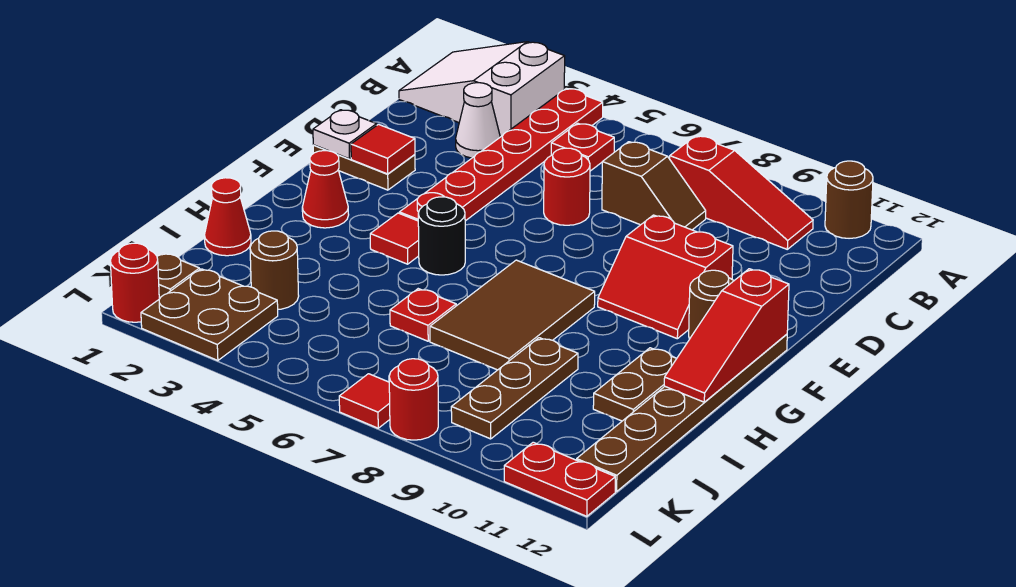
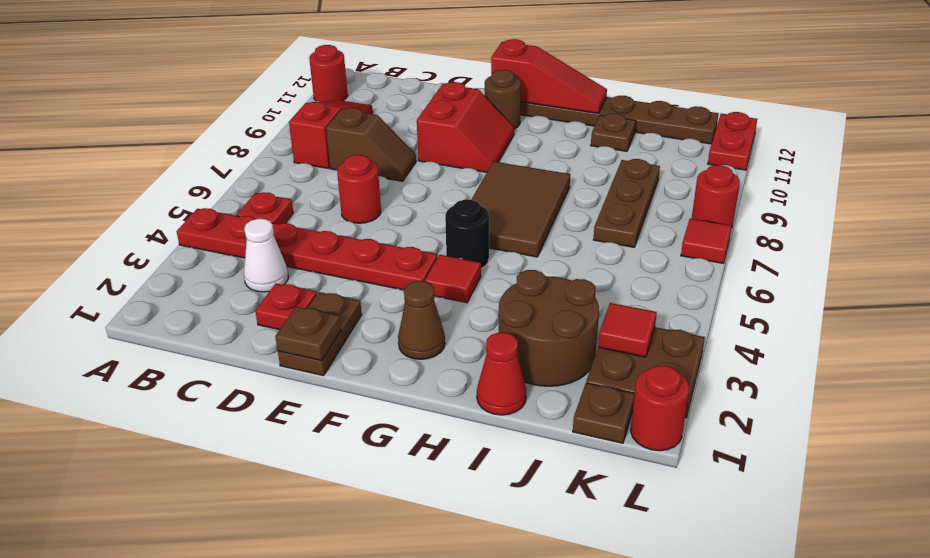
white slope A1:B3 level 1 top 3 -> none
brown round brick A11 level 1 -> red round brick A11 level 1
brown slope C7:C8 level 1 top 7 -> brown slope C8:D8 level 1 top C
white plate E1 level 2 -> brown plate E1 level 2
red tile E2 level 2 -> red tile K3 level 2
red cone G2 level 1 -> brown cone G2 level 1
brown tile G7:I8 level 1 -> brown tile G6:H8 level 1
brown plate H11:I11 level 1 -> brown plate I11 level 1
red plate I6 level 1 -> red plate D2 level 1
brown plate I9:K9 level 1 -> brown plate J7:J9 level 1
brown round brick J3 level 1 -> brown round brick I2:J3 level 1

